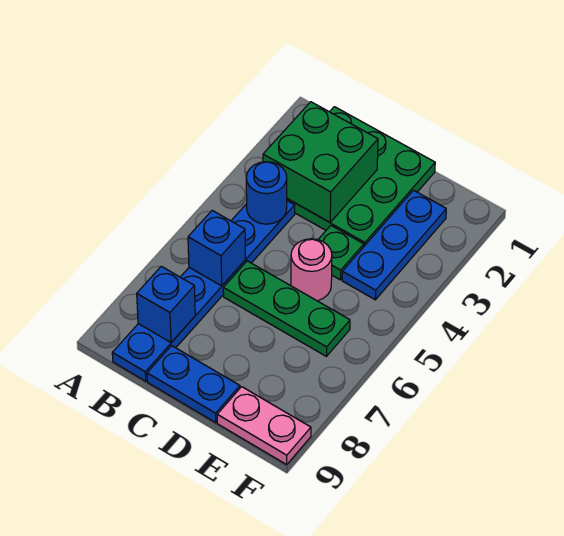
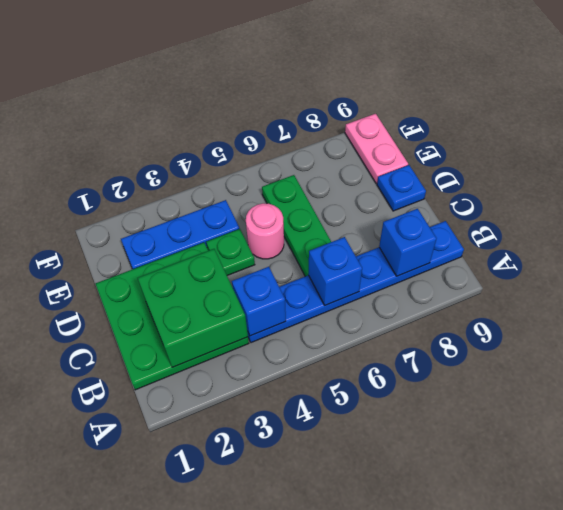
blue round brick B4 level 2 -> blue brick B4 level 2
blue plate C9:D9 level 1 -> blue plate D9 level 1

